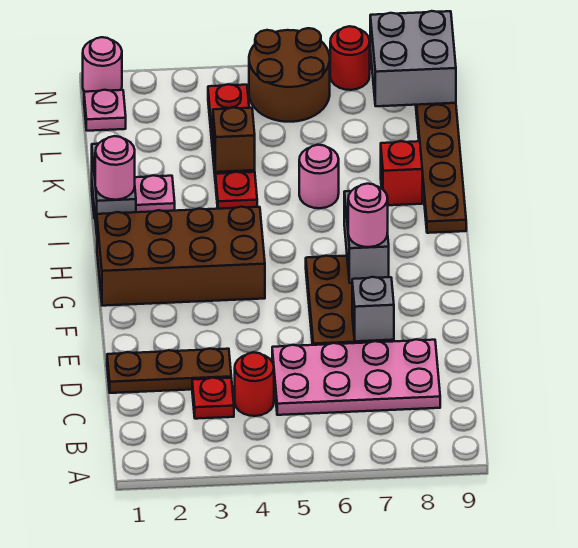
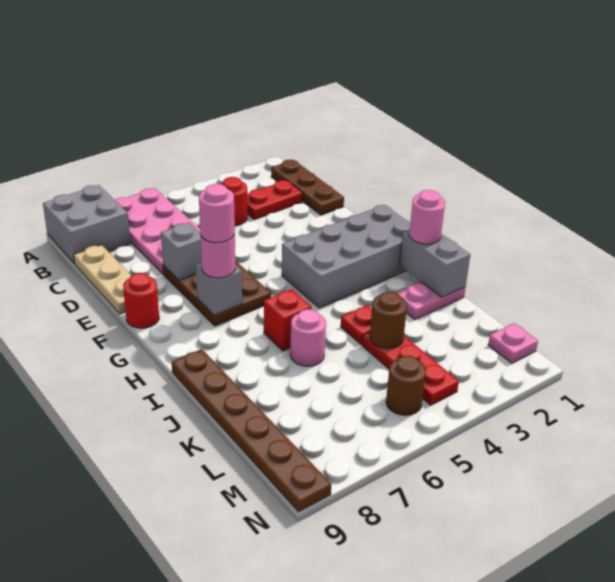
red plate C3 level 1 -> red plate C2:C3 level 1
pink plate C5:D8 level 1 -> pink plate A6:D7 level 1
none -> tan plate C9:E9 level 1
brown plate D1:D3 level 1 -> brown plate B1:D1 level 1
brown brick G1:H4 level 1 -> grey brick G1:H4 level 1
grey brick G7:H7 level 2 -> grey brick G7 level 2
red brick J8 level 1 -> red brick I6 level 1
brown brick K4 level 2 -> brown round brick K4 level 2
brown round brick M5:N6 level 1 -> brown round brick M5 level 1
grey brick M8:N9 level 2 -> grey brick A8:B9 level 1
pink round brick N1 level 1 -> pink round brick G7 level 4
red round brick N7 level 1 -> red round brick F9 level 1

